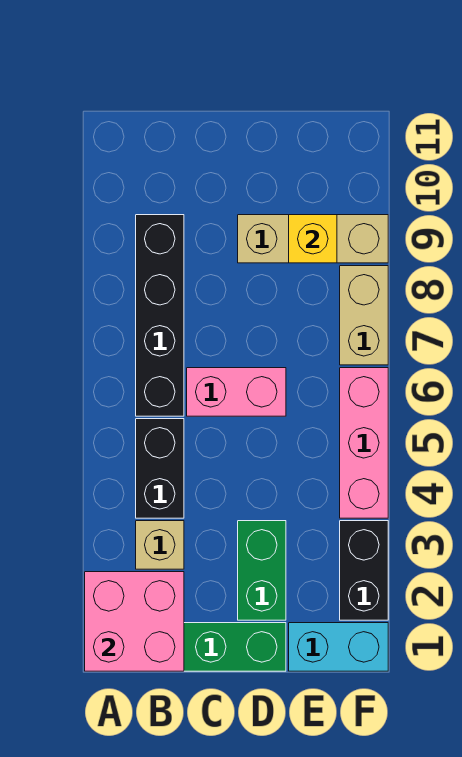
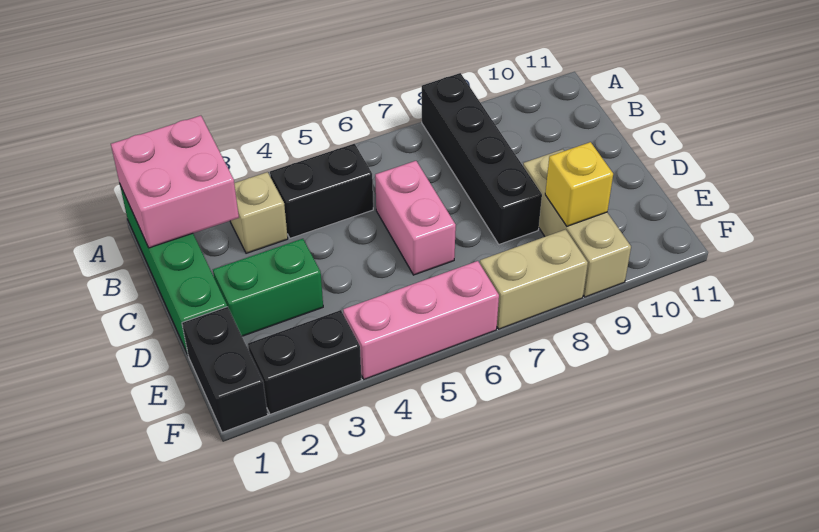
black brick B6:B9 level 1 -> black brick A8:D8 level 1
cyan brick E1:F1 level 1 -> black brick E1:F1 level 1

